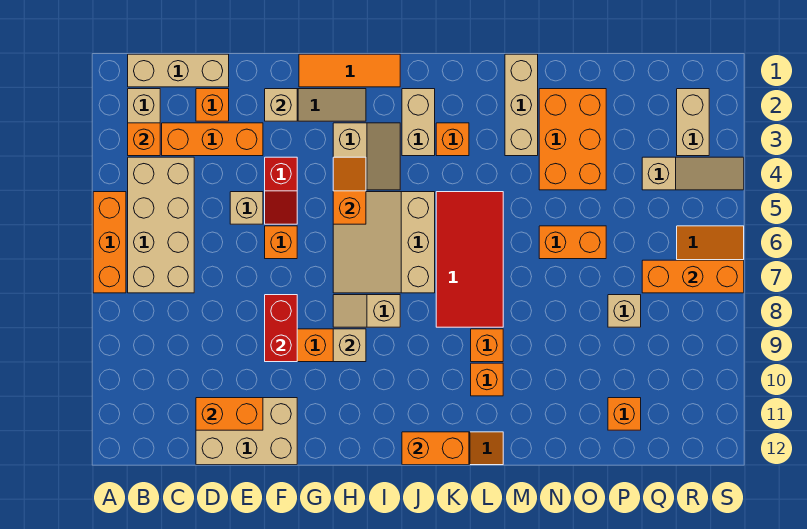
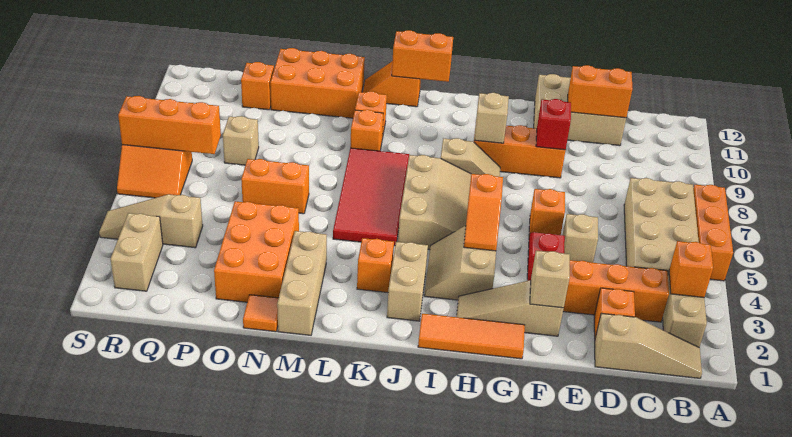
tan brick B1:D1 level 1 -> tan slope B1:D1 level 1 top D
red brick F8:F9 level 2 -> red brick F9 level 2
none -> orange brick M11:O12 level 1
none -> orange tile N1 level 1

